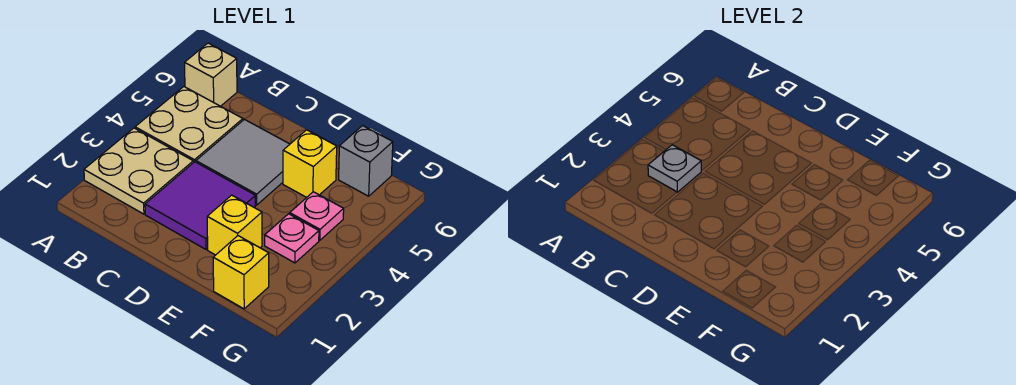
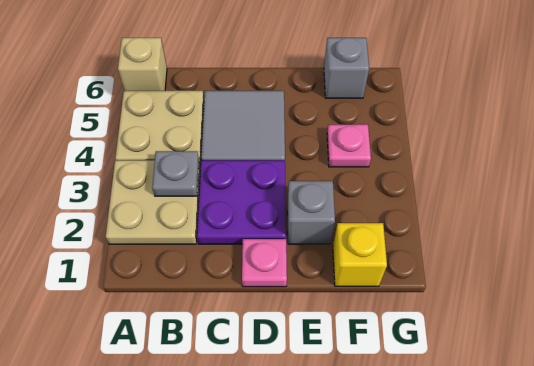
purple tile C2:D3 level 1 -> purple plate C2:D3 level 1
yellow brick E2 level 1 -> grey brick E2 level 1
yellow brick E5 level 1 -> none
pink plate F3 level 1 -> pink plate D1 level 1

